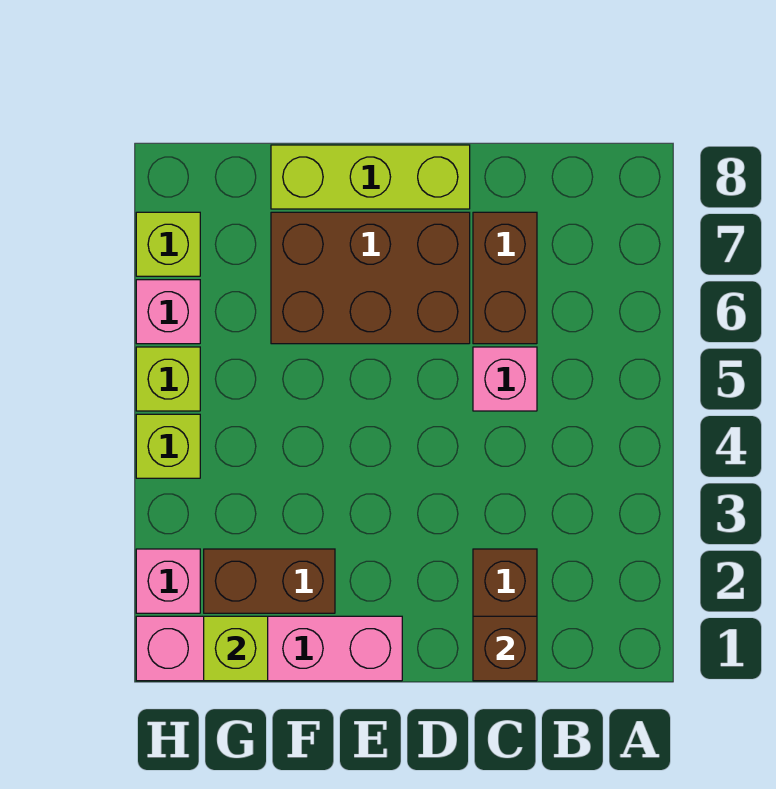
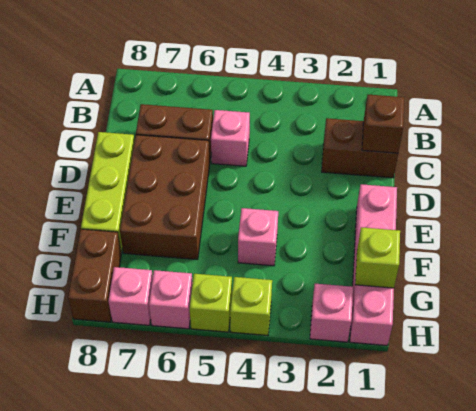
brown brick F2:G2 level 1 -> brown brick G8:H8 level 1
none -> pink brick F4 level 1
lime brick H7 level 1 -> pink brick H7 level 1

